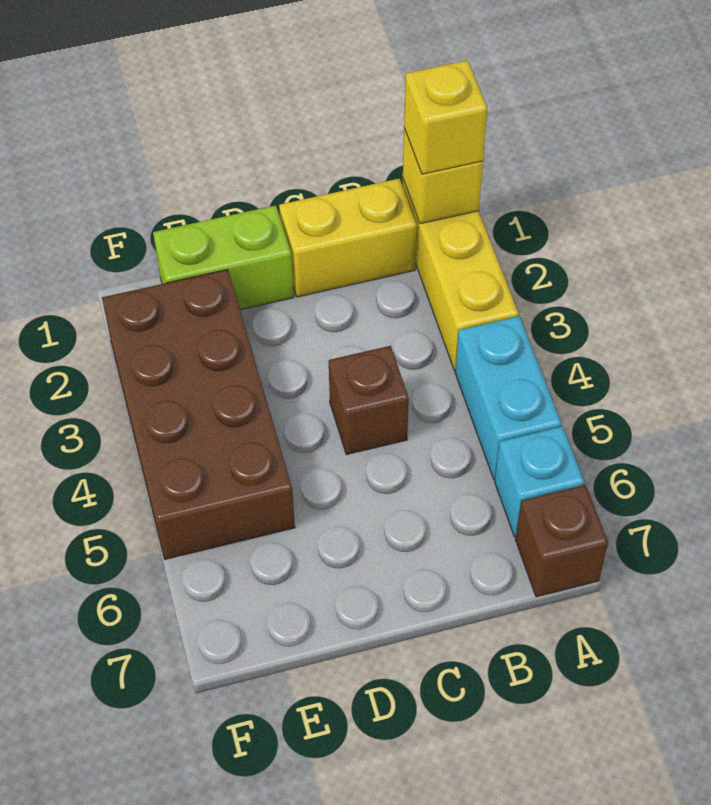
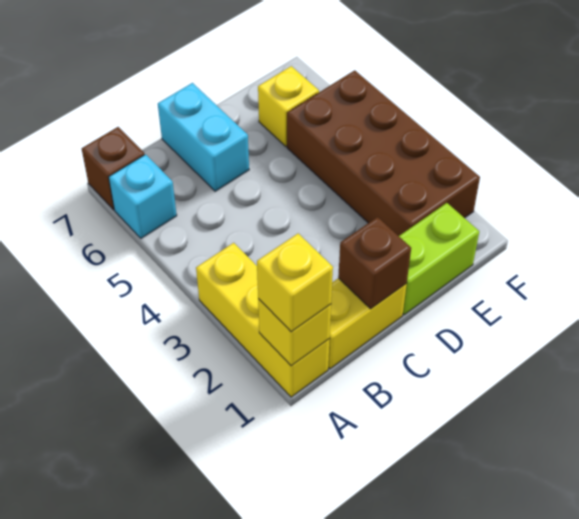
cyan brick A4:A5 level 1 -> cyan brick C6:C7 level 1
brown brick C4 level 1 -> brown brick C1 level 2
none -> yellow brick E6 level 1

